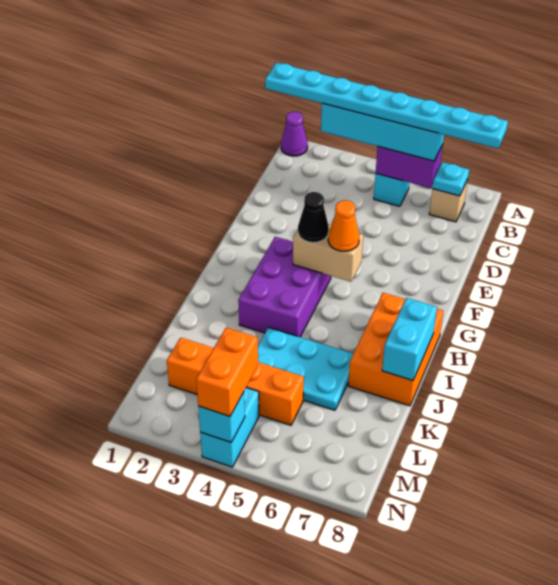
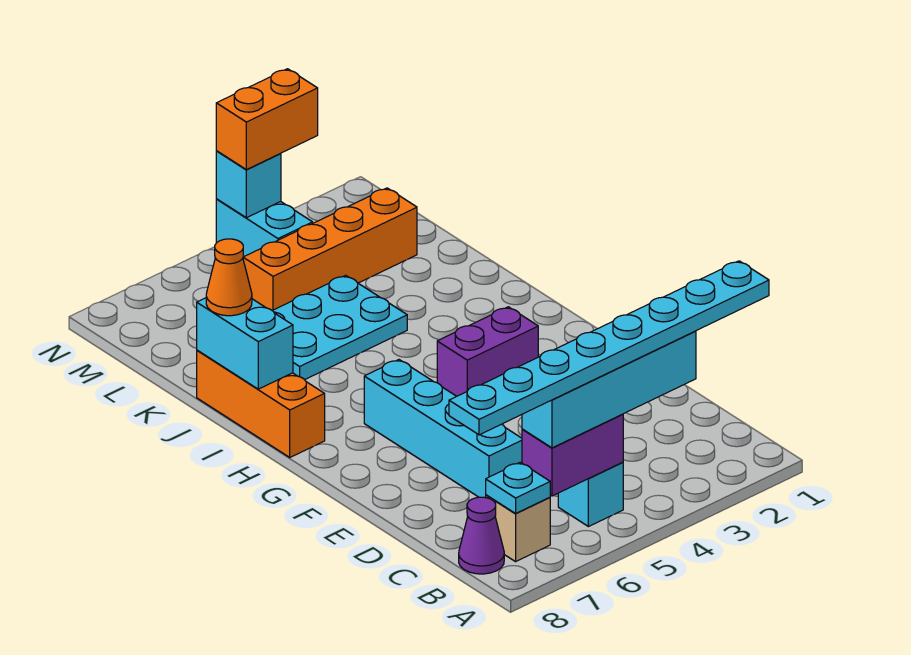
purple cone A1 level 1 -> purple cone B8 level 1
none -> cyan brick D6:G6 level 1
purple brick G3:I4 level 1 -> purple brick G3:G4 level 1
tan brick G4:G5 level 2 -> none
black cone G4 level 3 -> none
orange cone G5 level 3 -> orange cone J8 level 3
orange brick H7:J8 level 1 -> orange brick H8:J8 level 1
orange brick M4:N4 level 3 -> orange brick N3:N4 level 3

